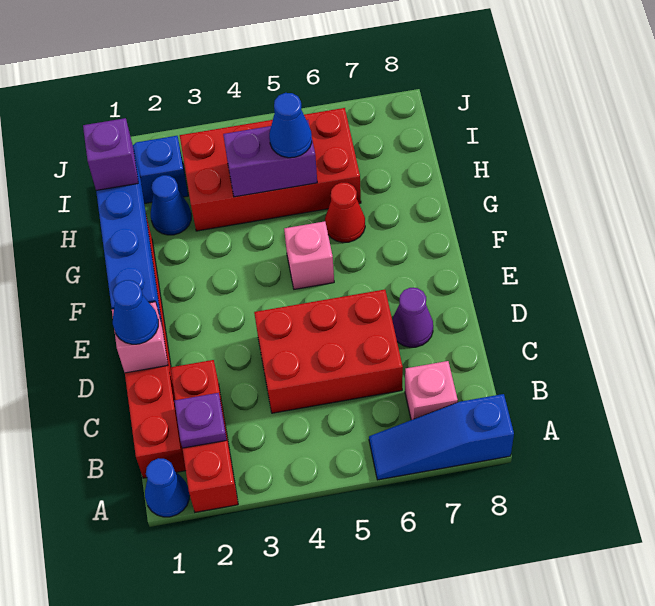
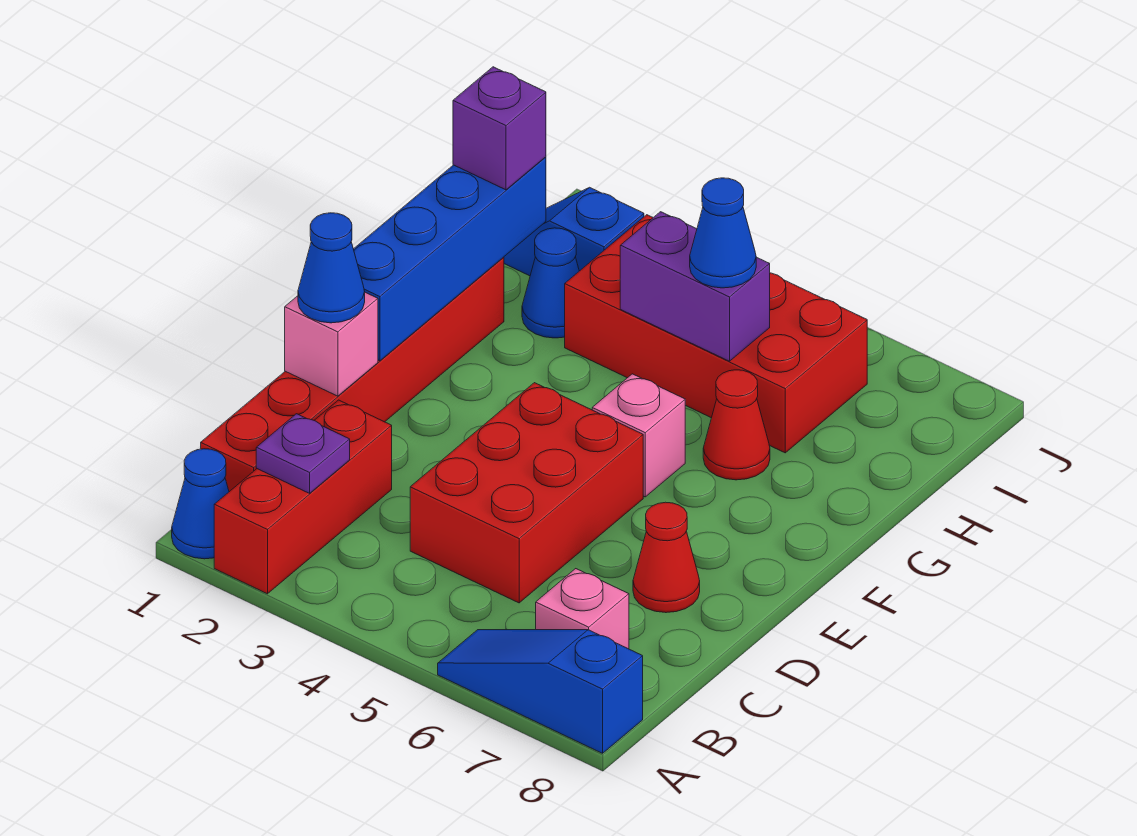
red brick C4:D6 level 1 -> red brick C4:E5 level 1
purple cone D7 level 1 -> red cone D7 level 1

